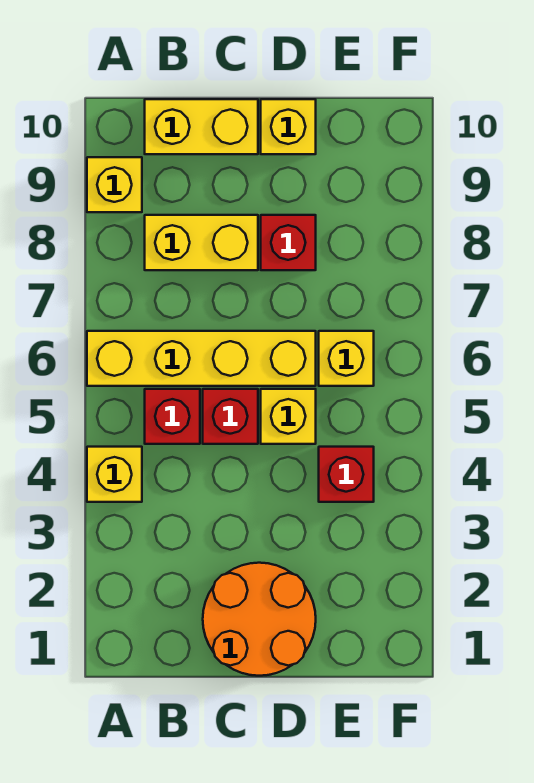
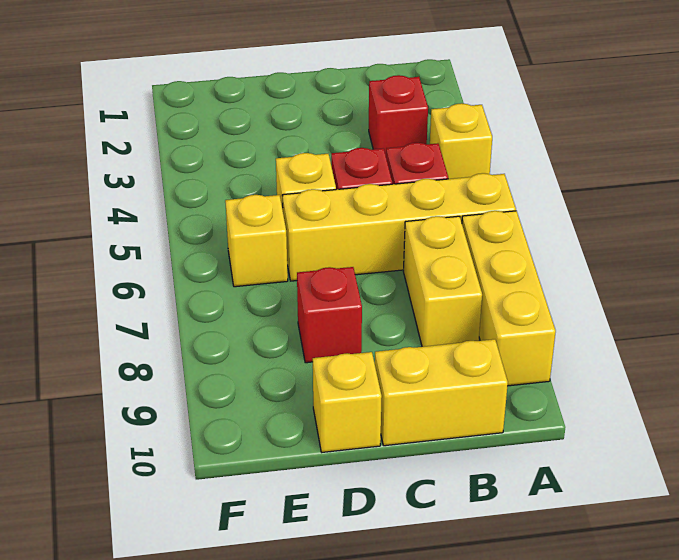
yellow brick A9 level 1 -> yellow brick A7:A9 level 1
yellow brick B8:C8 level 1 -> yellow brick B7:B8 level 1
orange round brick C1:D2 level 1 -> none
red brick E4 level 1 -> red brick B3 level 1

